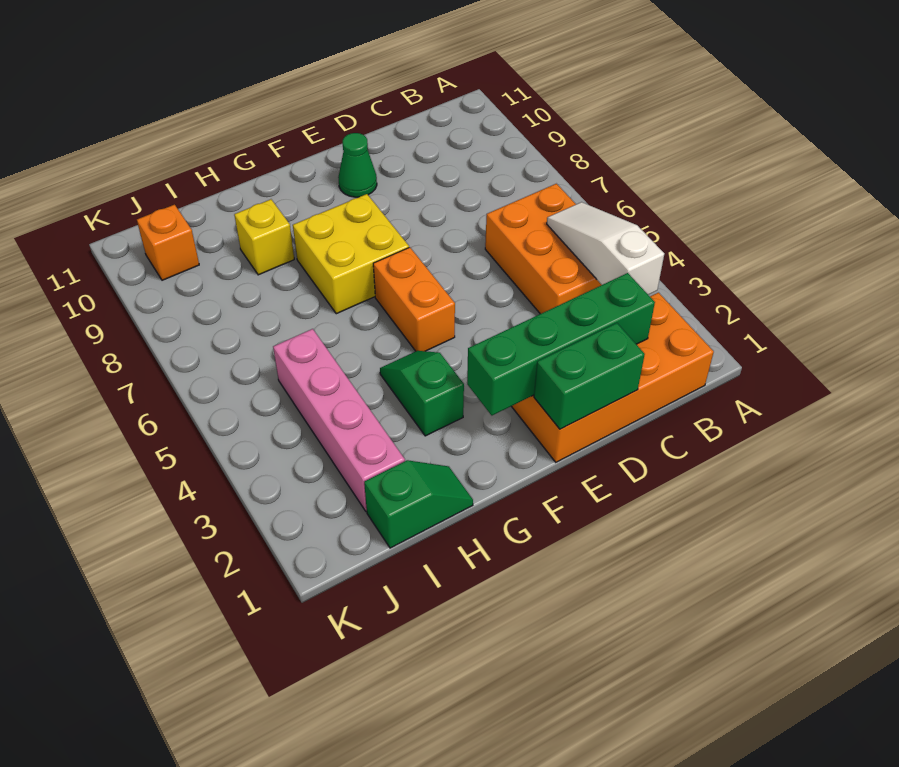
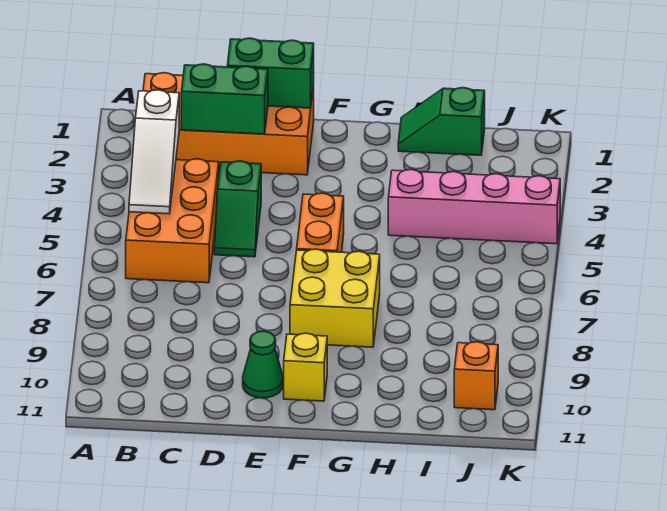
green brick C2:F2 level 2 -> green brick C2:D2 level 2
green slope G3:G4 level 1 top 3 -> green slope D4:D5 level 1 top 4
yellow brick H9 level 1 -> yellow brick F10 level 1
pink brick I2:I5 level 1 -> pink brick H4:K4 level 1

